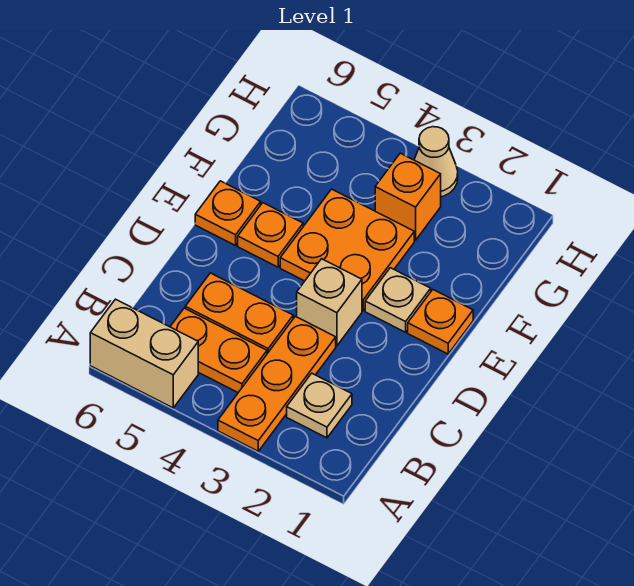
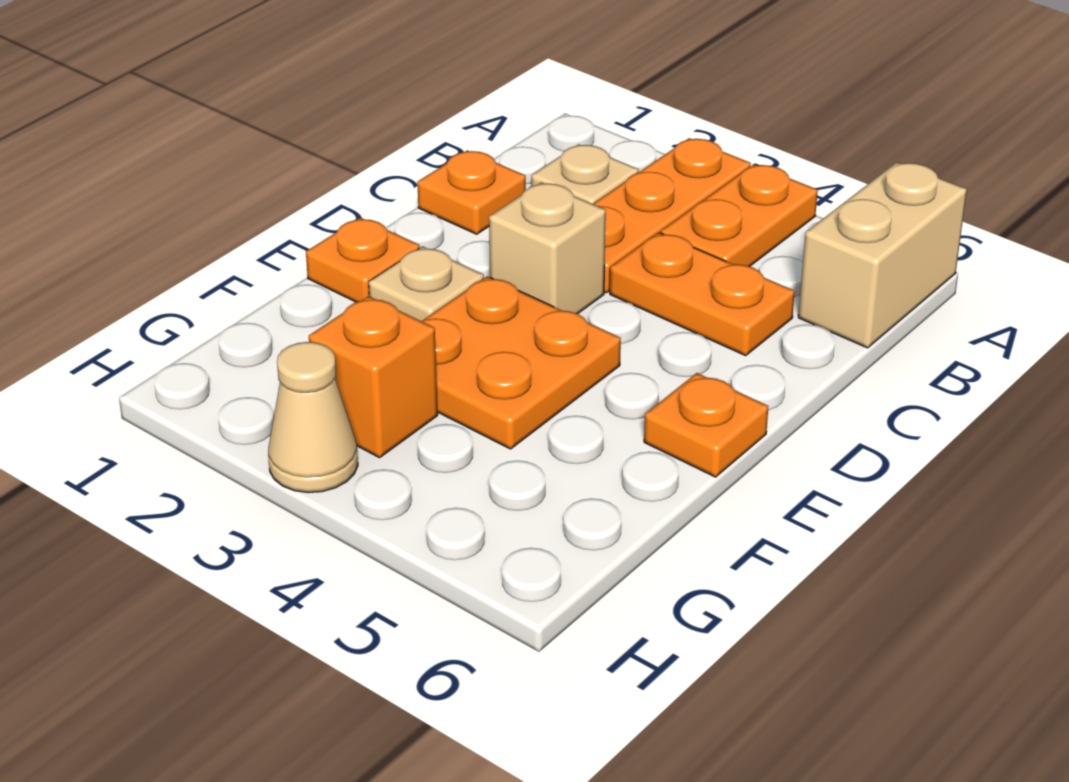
tan brick A5:A6 level 1 -> tan brick A6:B6 level 1
orange plate B4:B5 level 1 -> orange plate A4:B4 level 1
orange plate E5 level 1 -> orange plate C1 level 1

